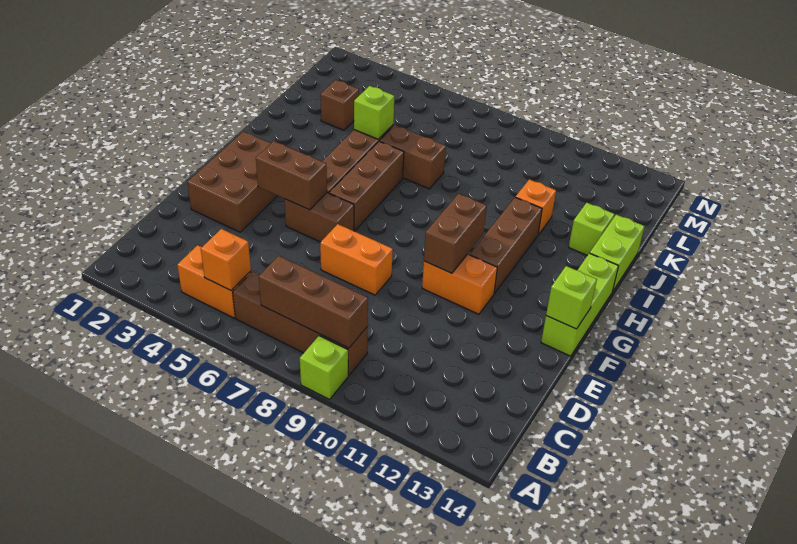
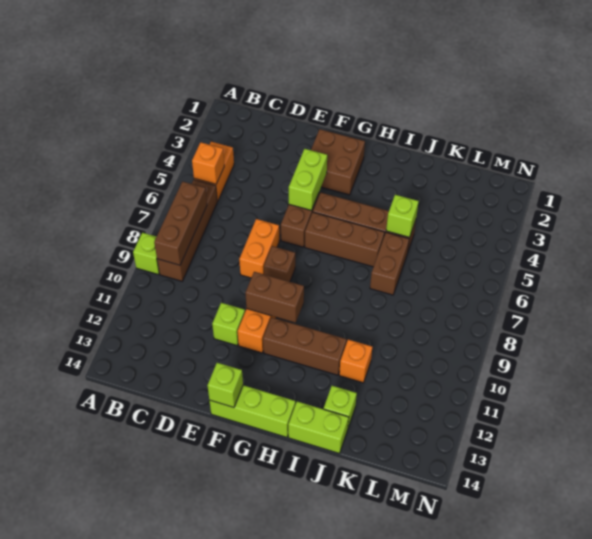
brown brick E2:G3 level 1 -> brown brick F2:G3 level 1
none -> lime brick E11 level 1
brown brick F4:F5 level 2 -> lime brick F4:F5 level 2
brown brick K3 level 1 -> brown brick F8 level 1

